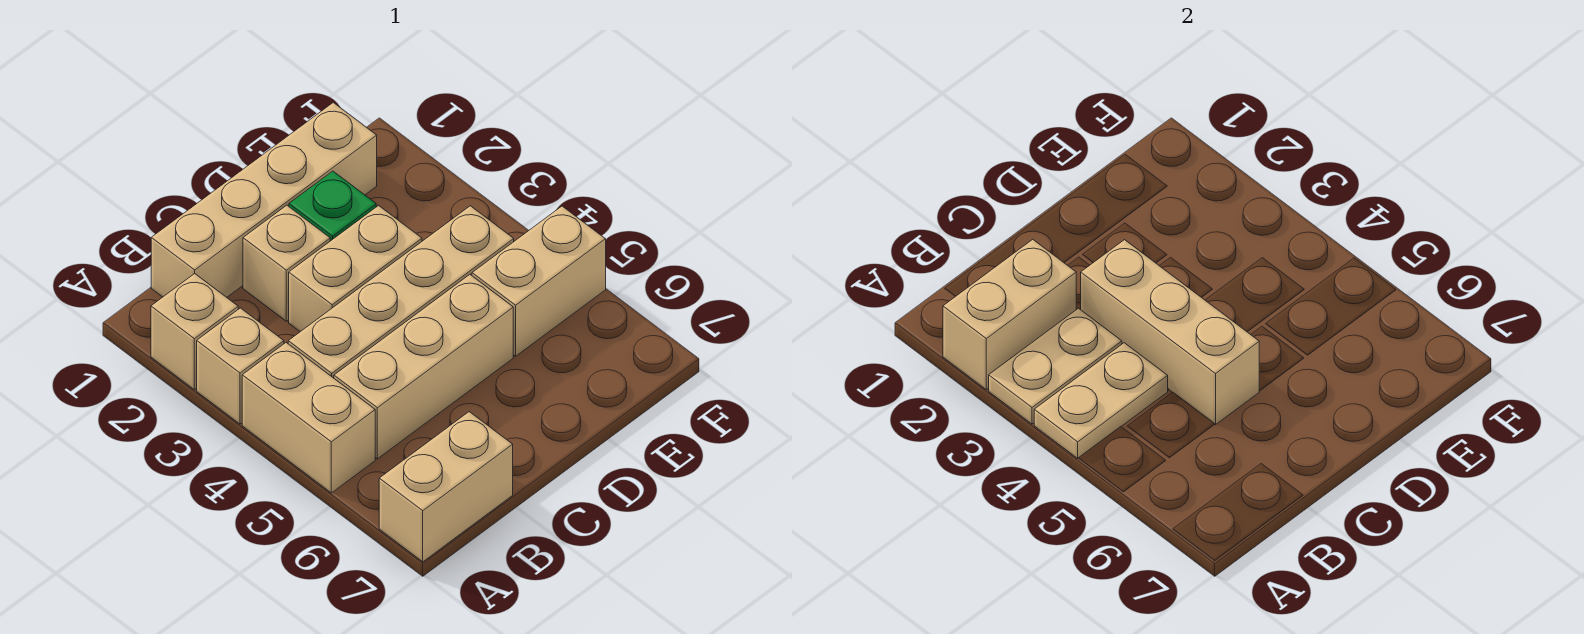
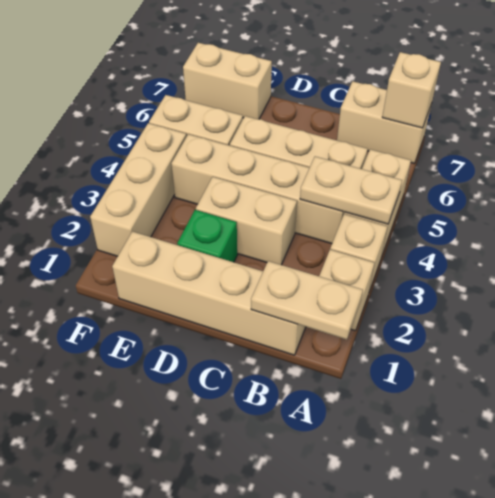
tan brick A2:B2 level 2 -> tan brick E7:F7 level 1
tan plate A3:B3 level 2 -> tan plate A1:B1 level 2
tan brick C2 level 1 -> tan brick A7 level 2
tan brick C3:C5 level 2 -> tan brick F2:F4 level 1

